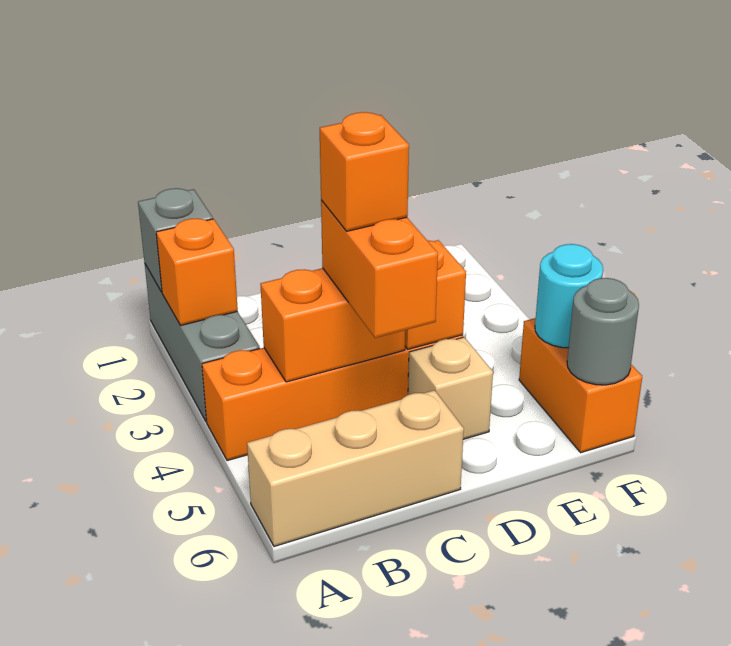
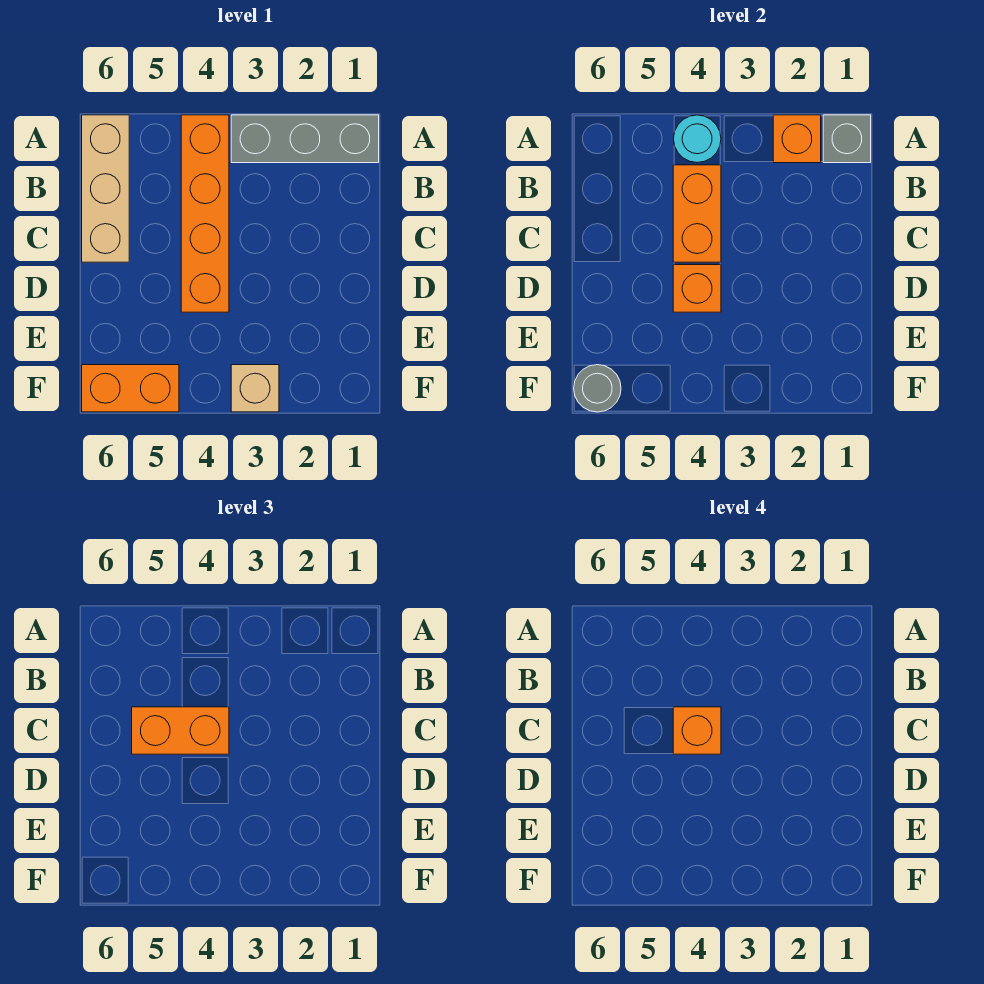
tan brick D5 level 1 -> tan brick F3 level 1
cyan round brick F5 level 2 -> cyan round brick A4 level 2

